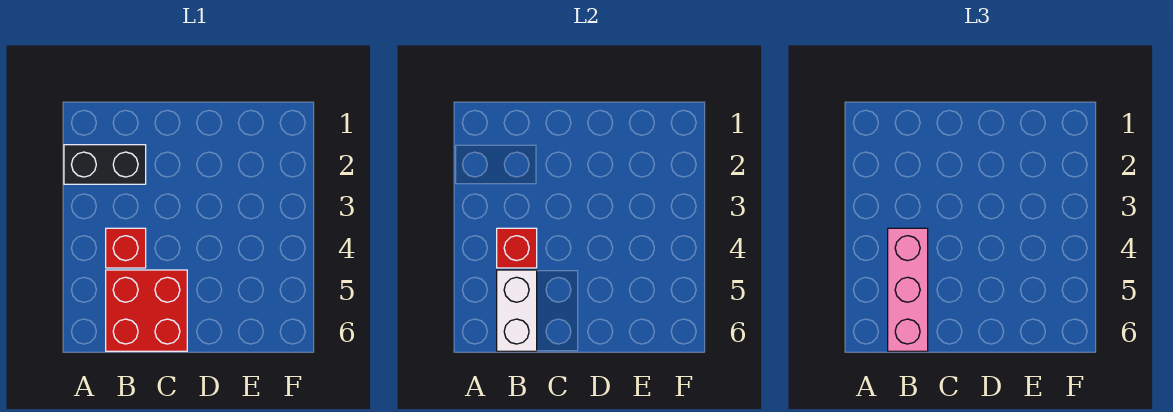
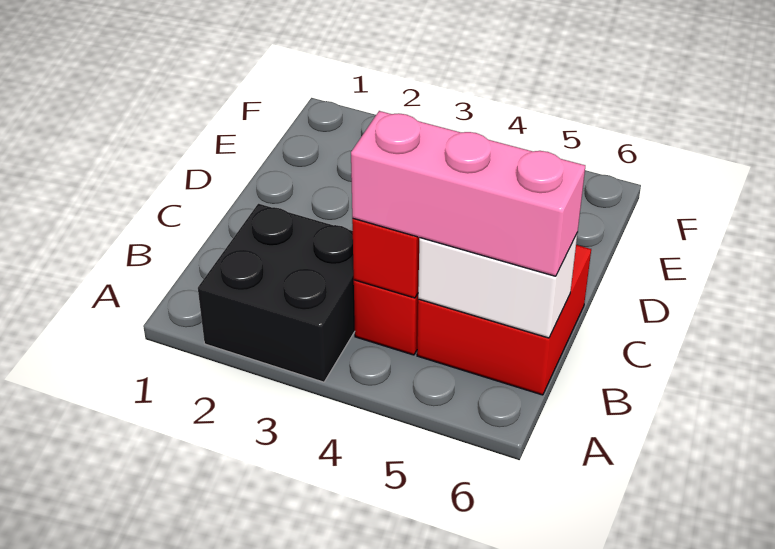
black brick A2:B2 level 1 -> black brick A2:B3 level 1

